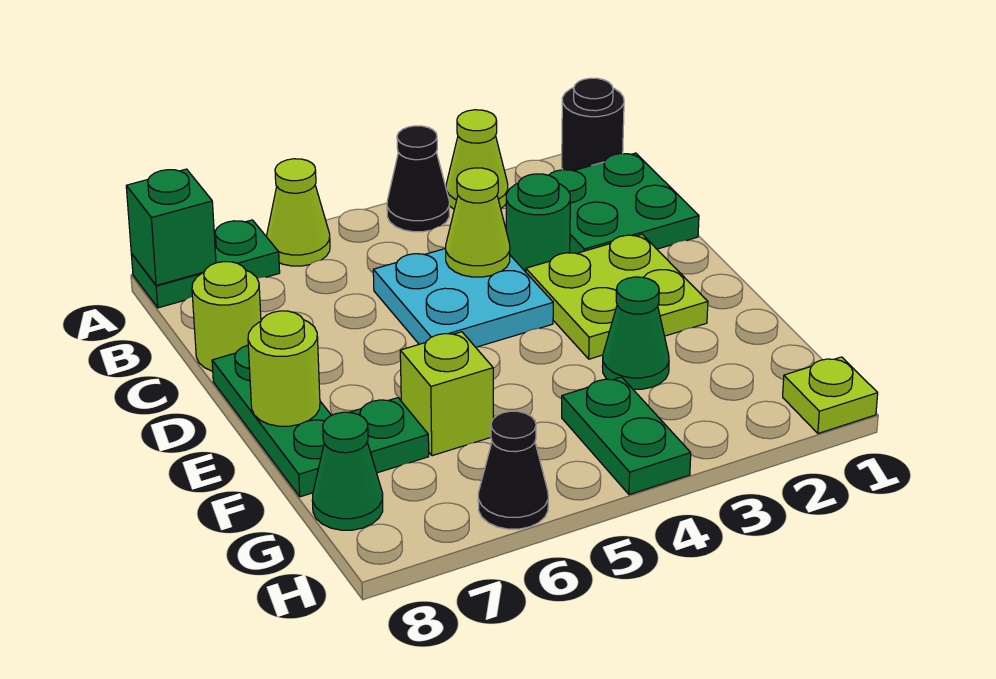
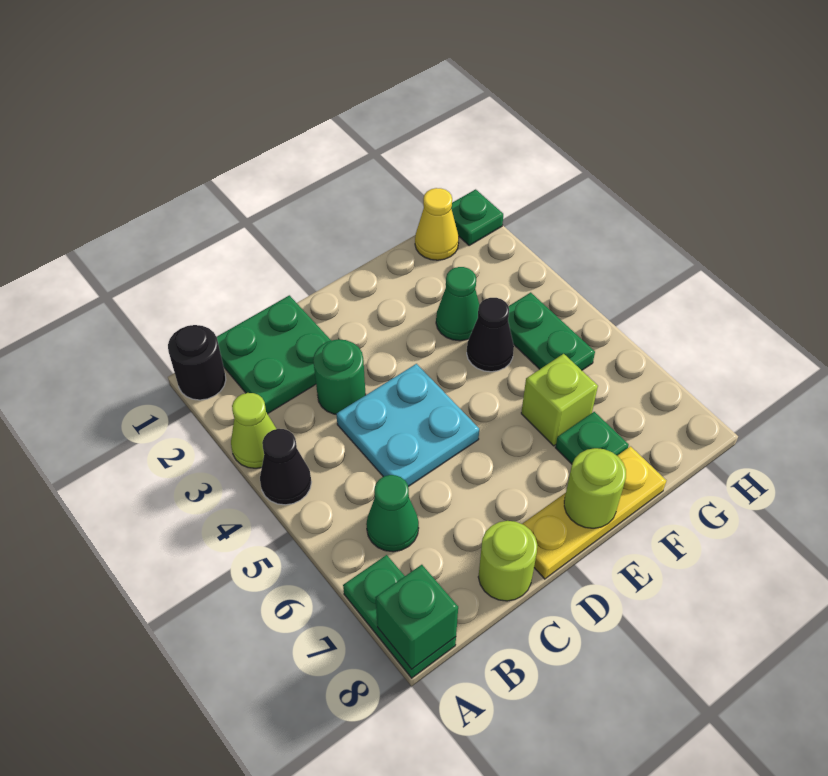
lime cone A6 level 1 -> none
lime cone C4 level 2 -> none
lime plate D2:E3 level 1 -> none
green plate D8:F8 level 1 -> yellow plate D8:F8 level 1
none -> yellow cone G1 level 1
green plate G4:H4 level 1 -> green plate G4:G5 level 1
green cone G8 level 1 -> green cone B6 level 1
lime plate H1 level 1 -> green plate H1 level 1
black cone H6 level 1 -> black cone F4 level 1

